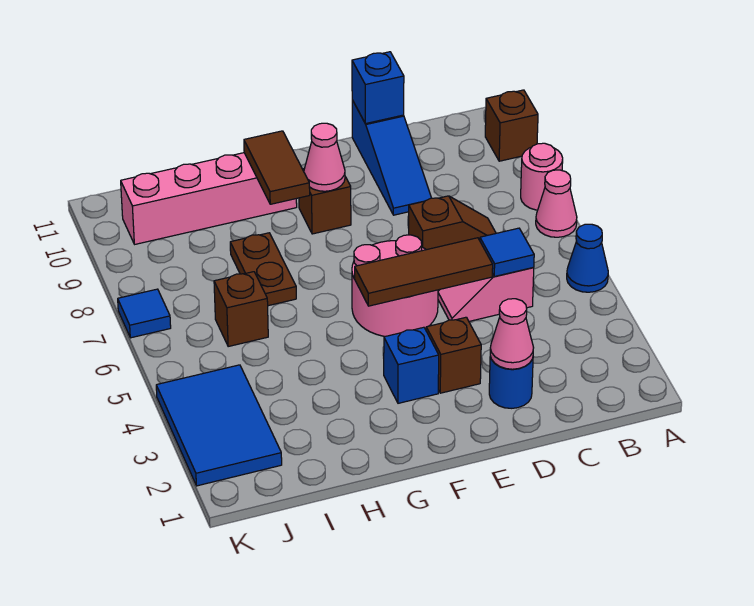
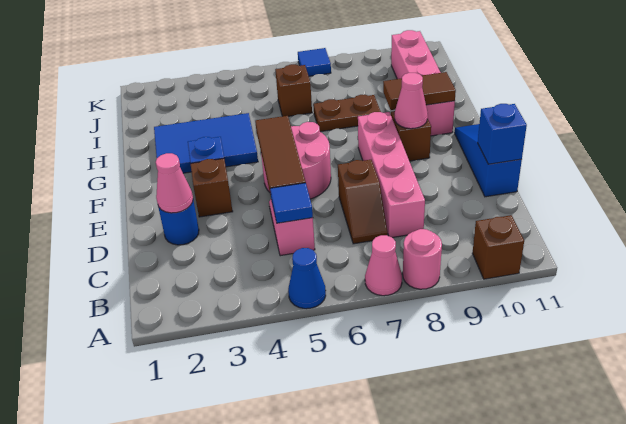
none -> pink brick C8:F8 level 1
blue slope D9:D11 level 1 top 11 -> blue slope D11:F11 level 1 top D
blue tile J2:K4 level 1 -> blue tile G2:H4 level 1

